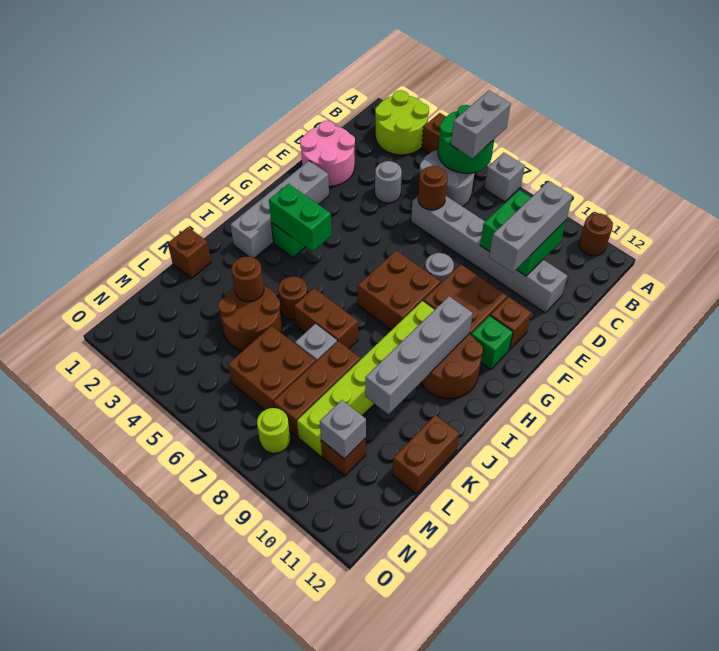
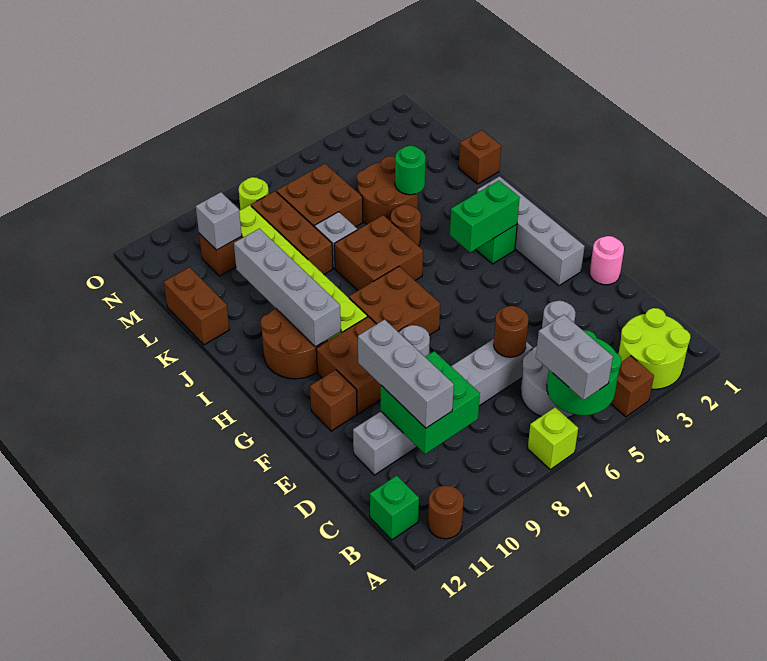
grey brick A7 level 1 -> lime brick A7 level 1
pink round brick D1:E2 level 1 -> pink round brick E1 level 1
green brick G11 level 1 -> green brick B12 level 1
brown brick J6:J7 level 1 -> brown brick I6:J7 level 1
brown round brick K4 level 2 -> green round brick K4 level 2

